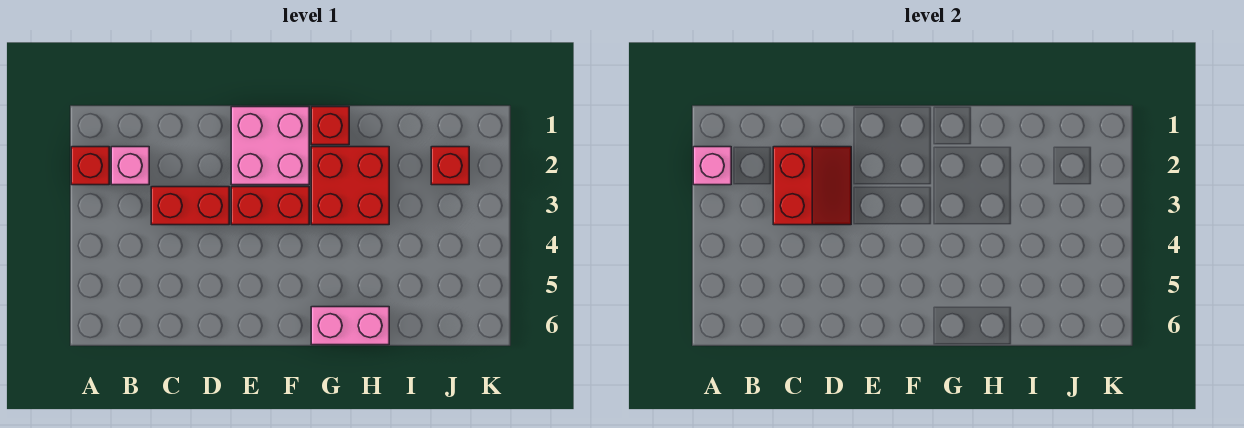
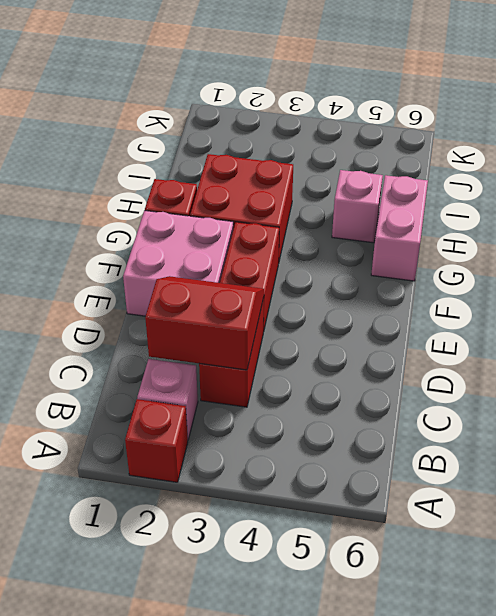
pink brick A2 level 2 -> pink brick H5 level 1
red brick J2 level 1 -> none

